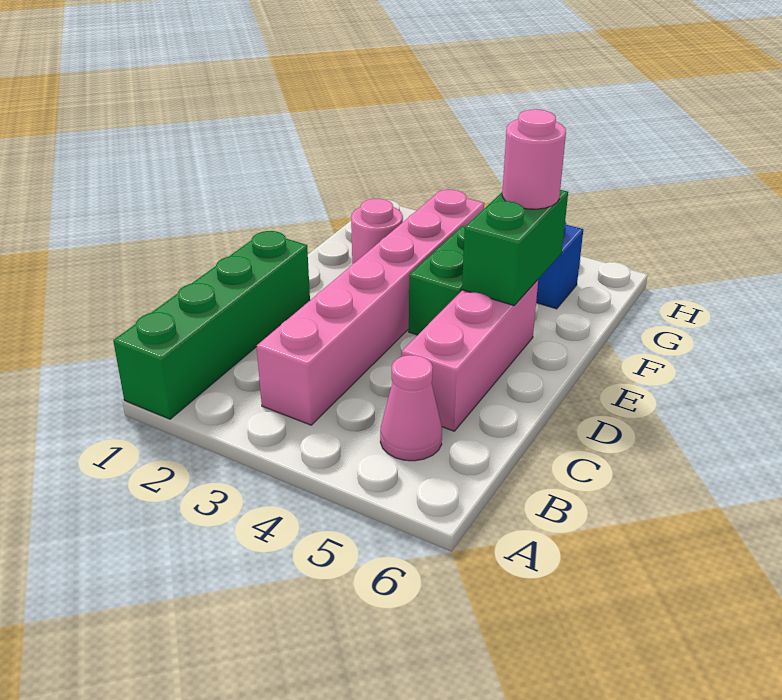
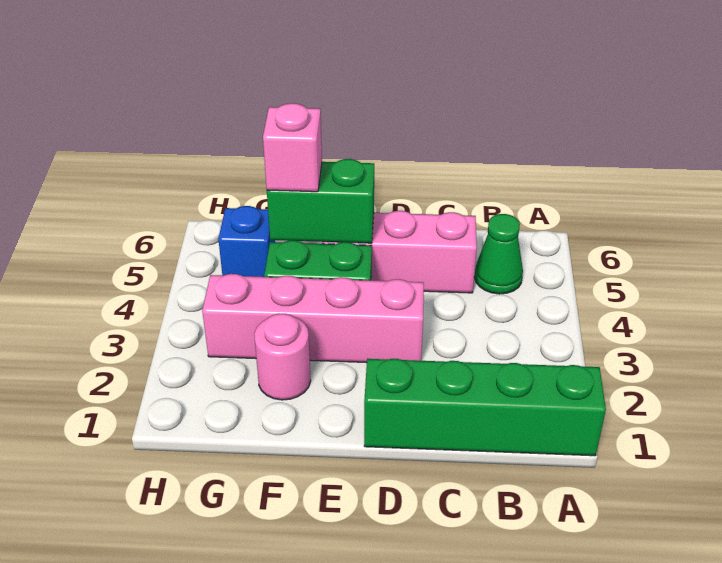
pink brick B3:G3 level 1 -> pink brick D3:G3 level 1
pink cone B5 level 1 -> green cone B5 level 1
pink round brick F5 level 3 -> pink brick F5 level 3

